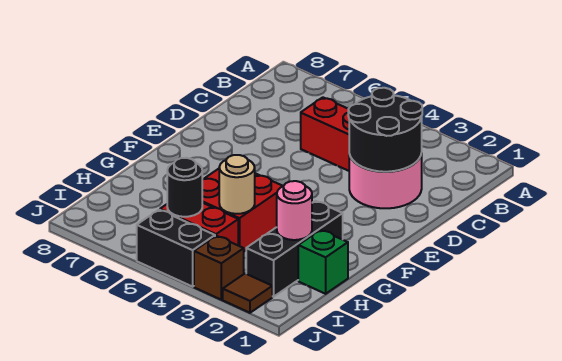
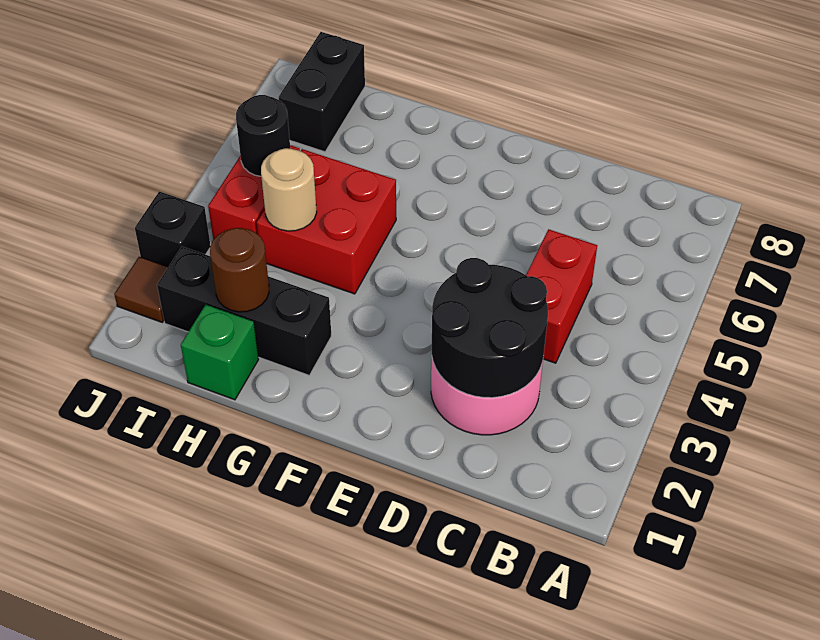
pink round brick H2 level 2 -> brown round brick H2 level 2
brown brick J3 level 1 -> black brick J3 level 1
black brick J4:J5 level 1 -> black brick I7:I8 level 1

